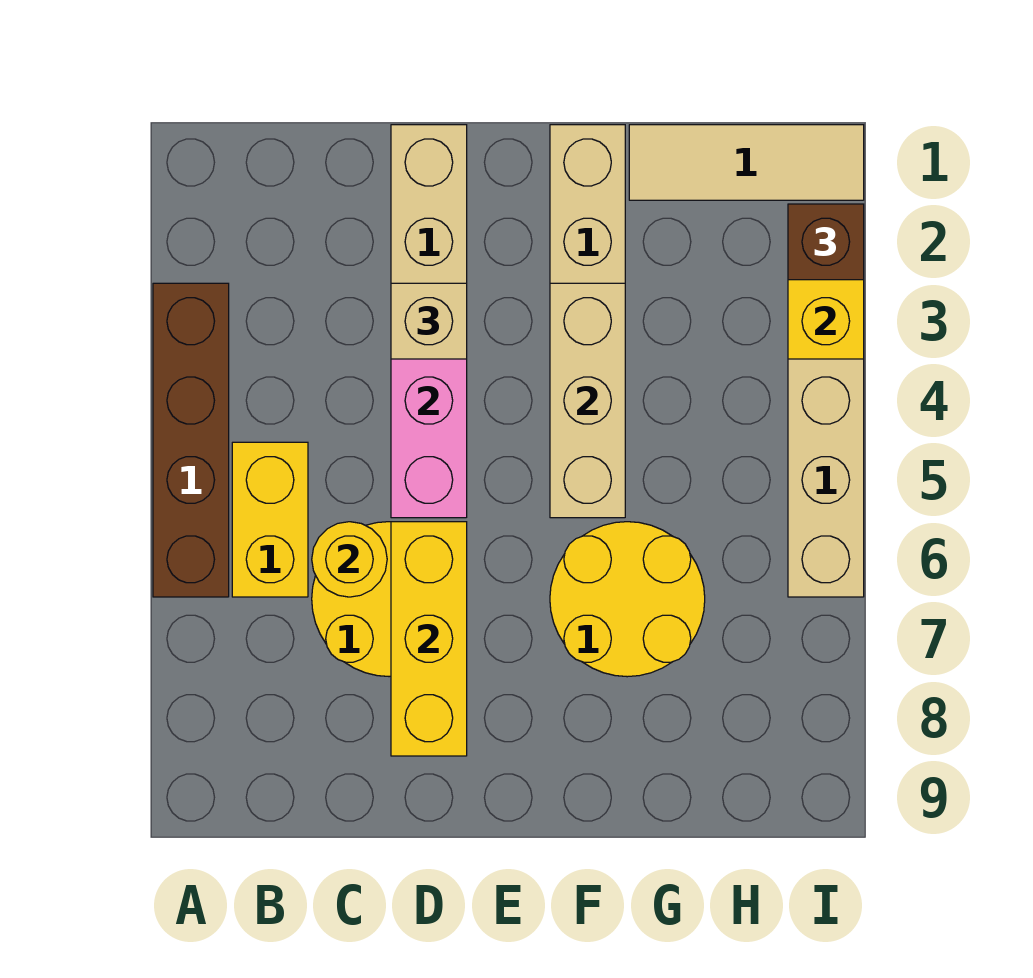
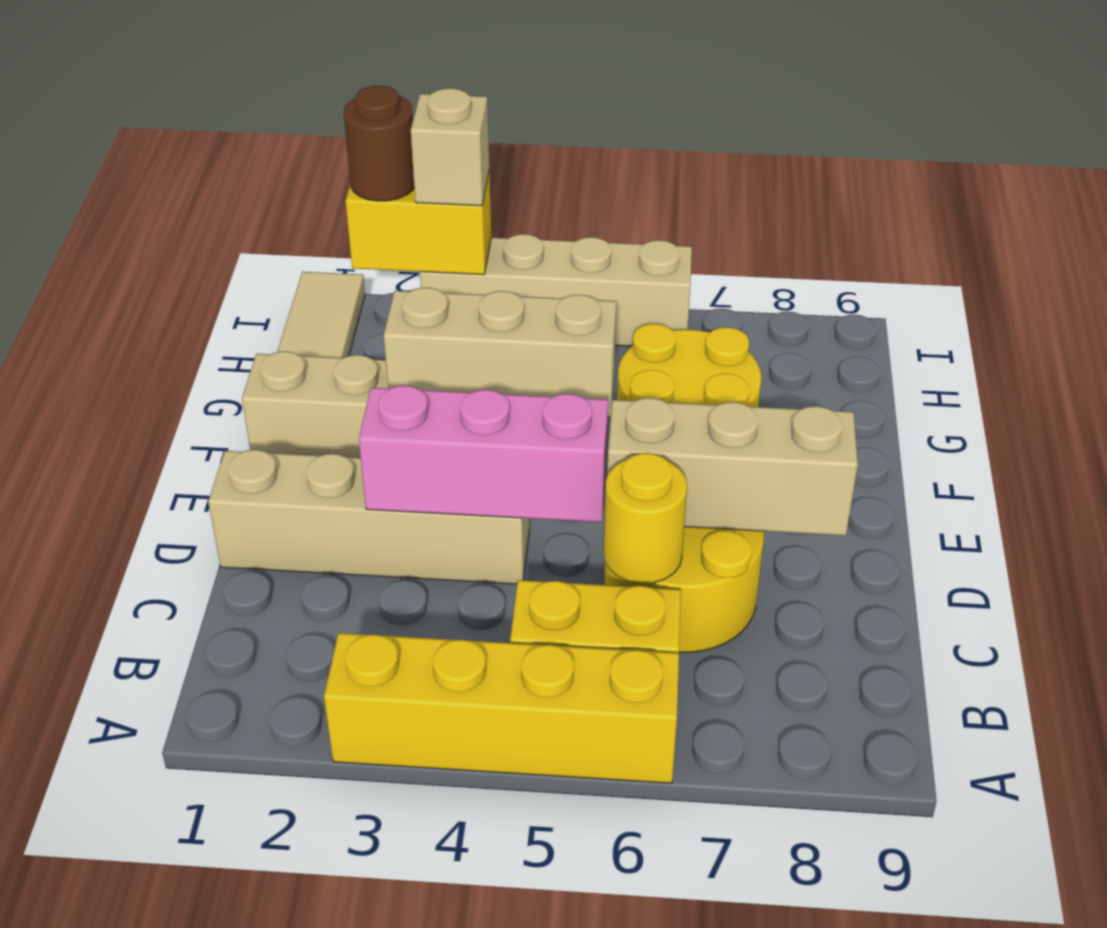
brown brick A3:A6 level 1 -> yellow brick A3:A6 level 1
tan brick D3 level 3 -> tan brick I3 level 3
yellow brick D6:D8 level 2 -> tan brick D6:D8 level 2
brown brick I2 level 3 -> brown round brick I2 level 3

